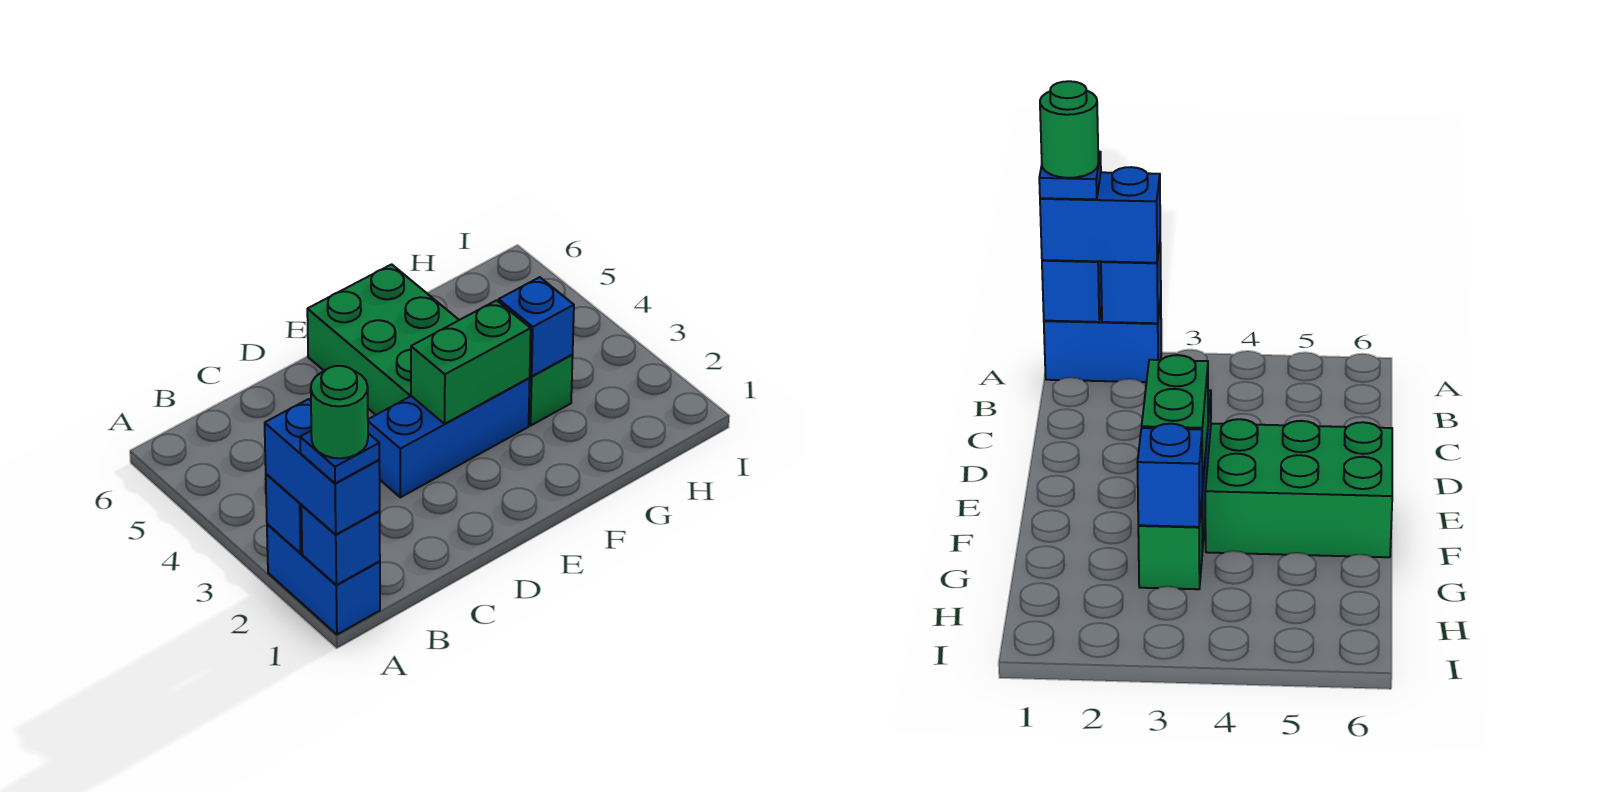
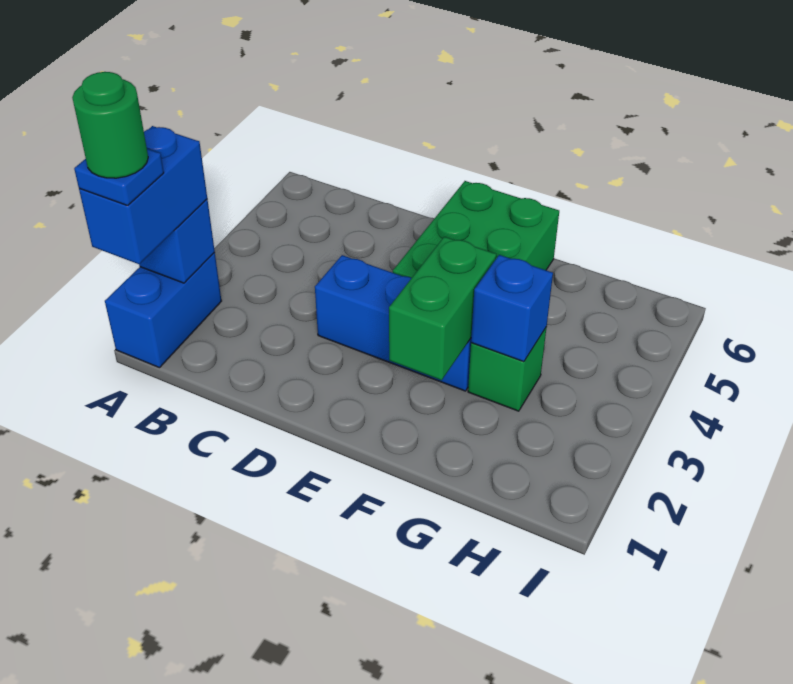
blue brick A1 level 2 -> none
green brick E3:F3 level 2 -> green brick F2:F3 level 2

